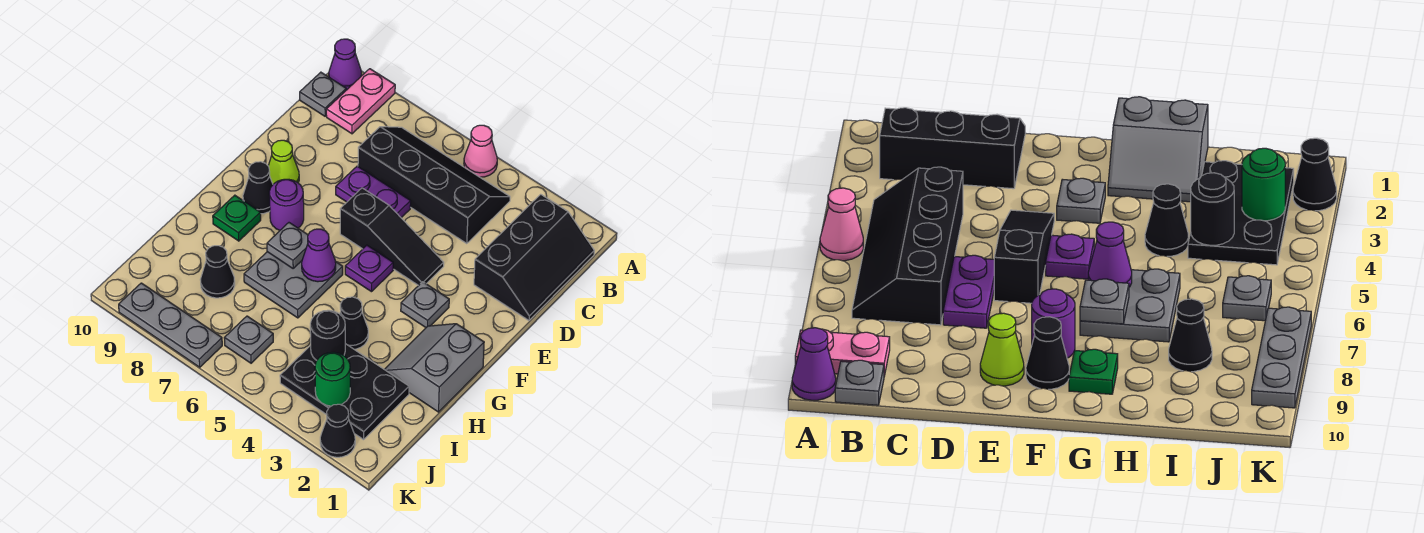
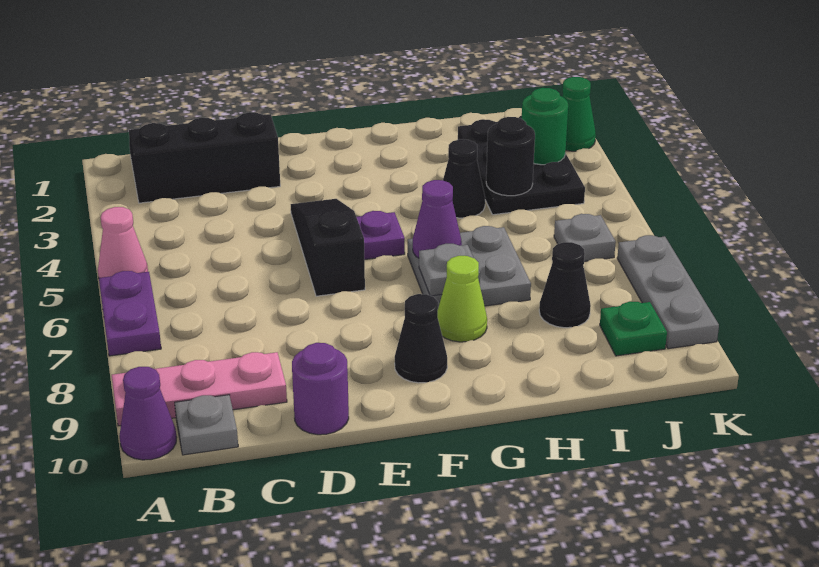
pink plate A9:B9 level 1 -> pink plate A9:C9 level 1
black slope B4:C7 level 1 top C -> none
purple plate D6:D7 level 1 -> purple plate A6:A7 level 1
lime cone E9 level 1 -> lime cone G8 level 1
grey plate F3 level 1 -> none
purple round brick F8 level 1 -> purple round brick D10 level 1
grey slope G1:H2 level 1 top 1 -> none
green plate G9 level 1 -> green plate J9 level 1
black cone K2 level 1 -> green cone K2 level 1

